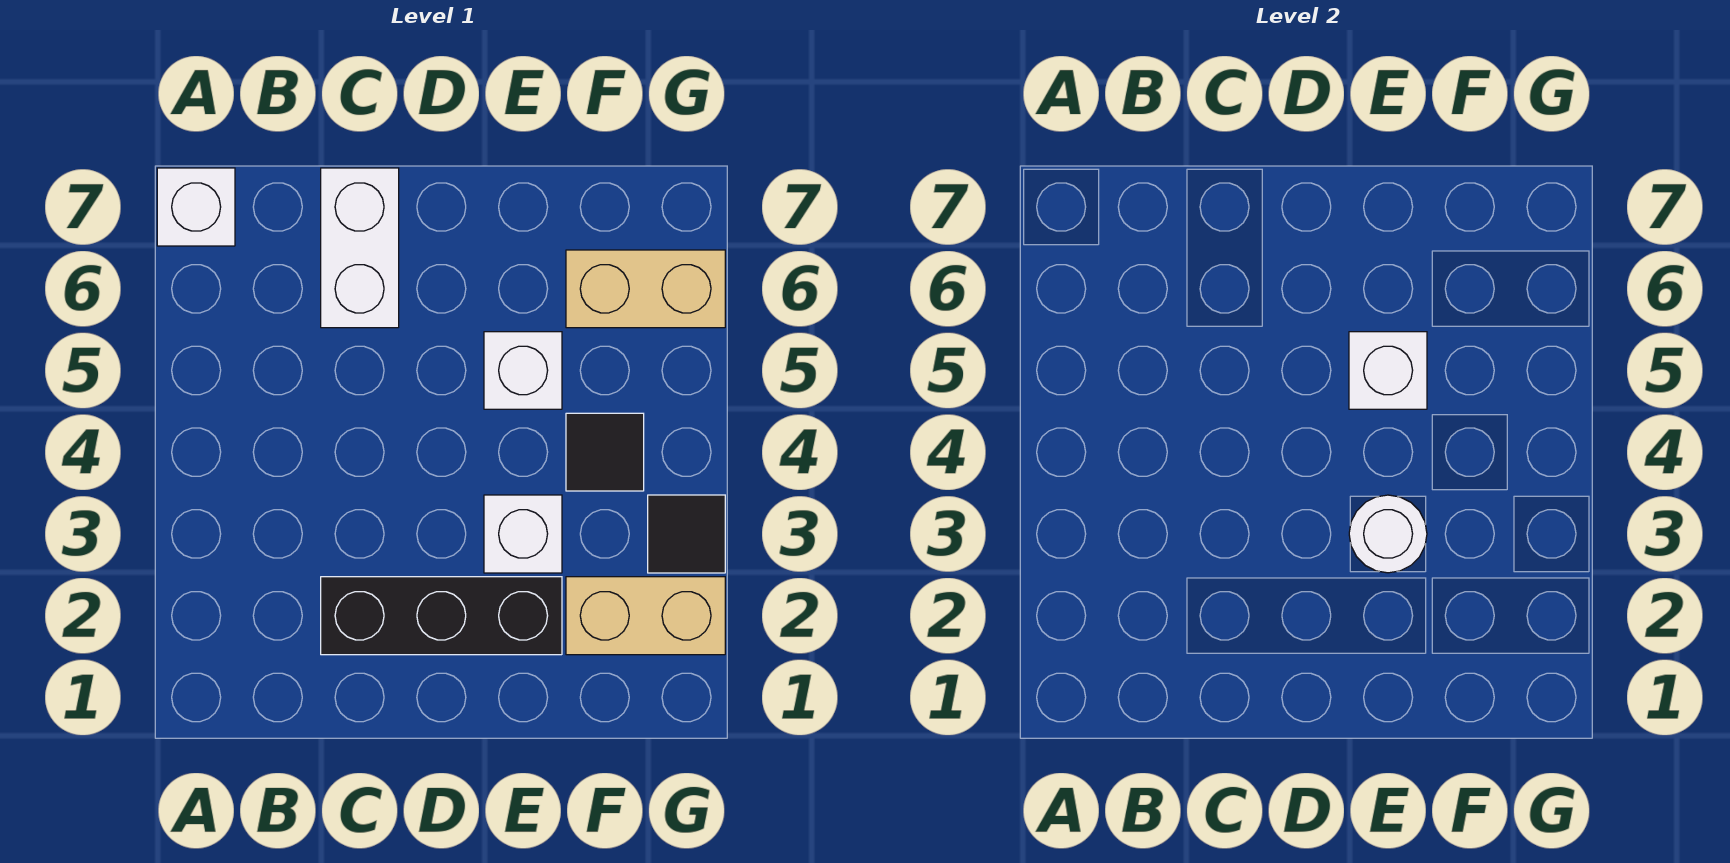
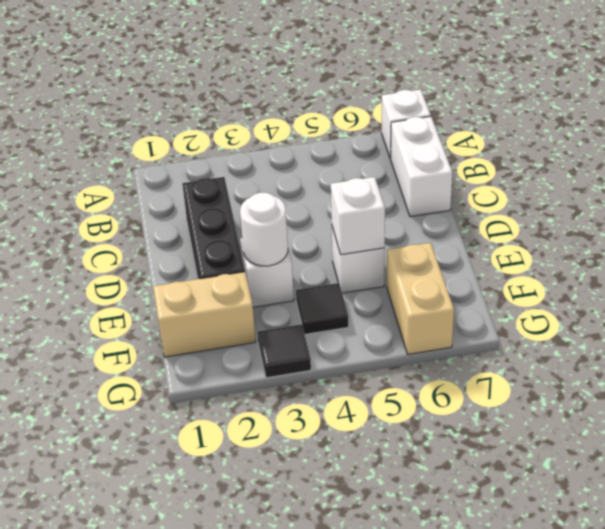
white brick C6:C7 level 1 -> white brick B7:C7 level 1
tan brick F2:G2 level 1 -> tan brick F1:F2 level 1

